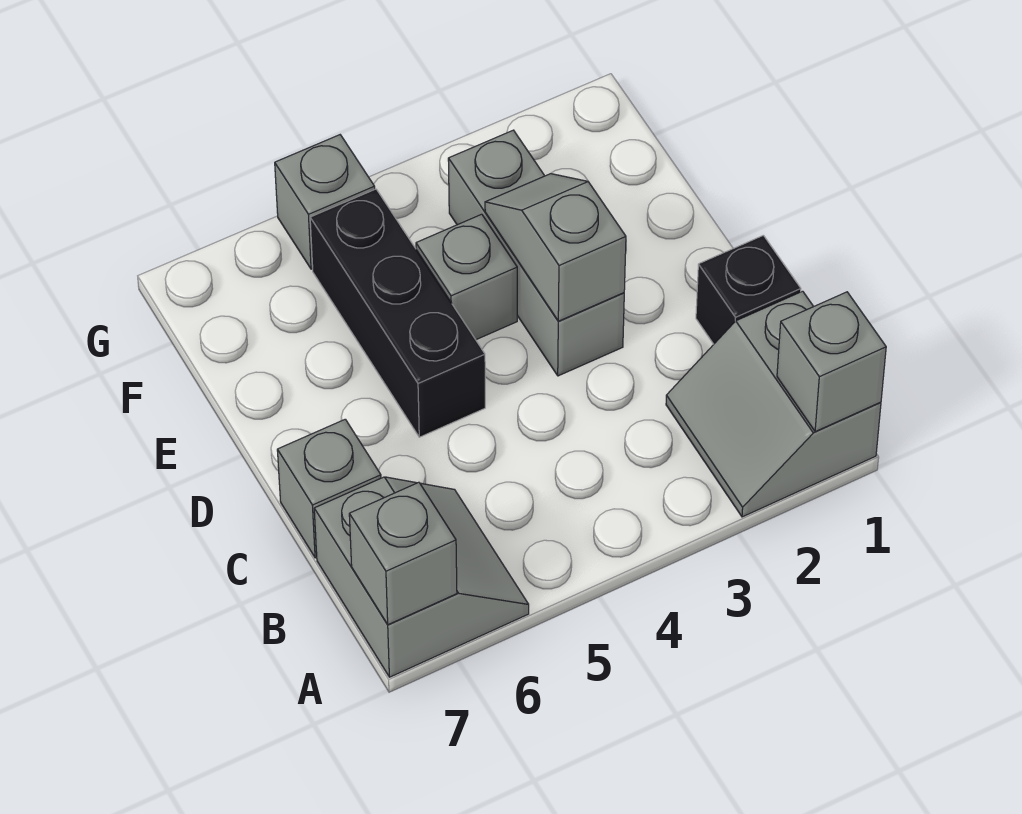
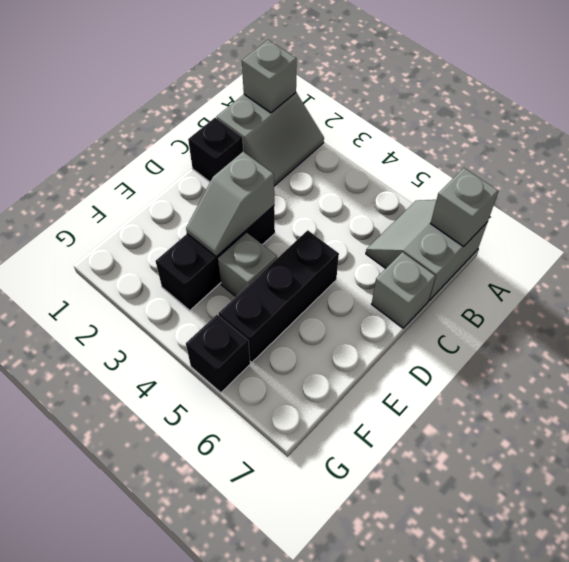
grey brick D3:F3 level 1 -> black brick D3:F3 level 1
grey brick G5 level 1 -> black brick G5 level 1

